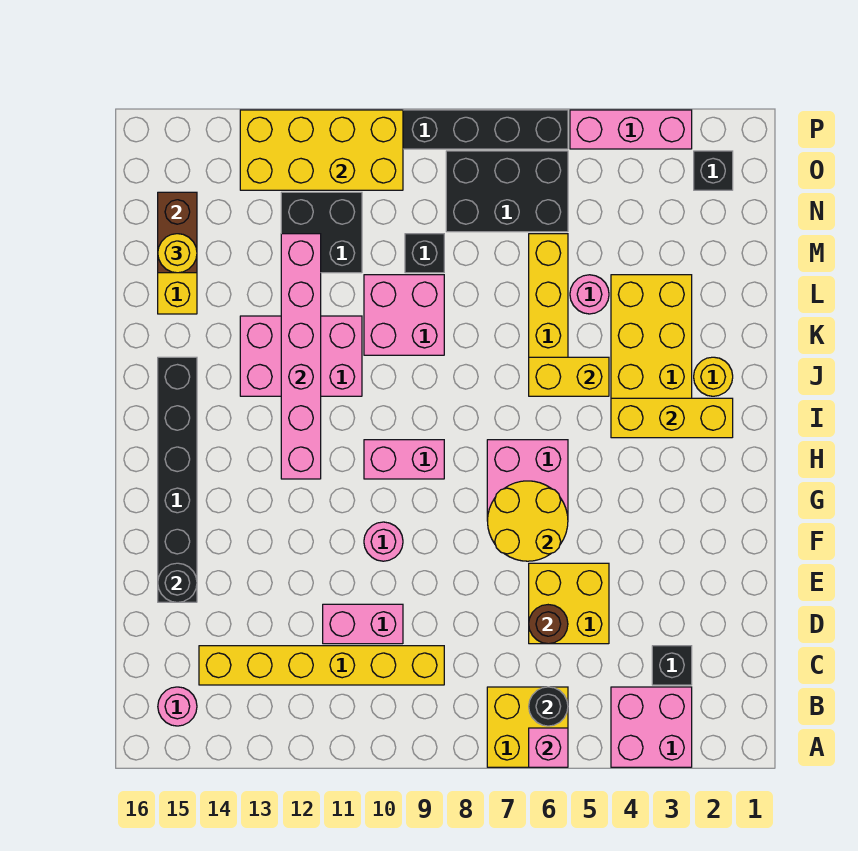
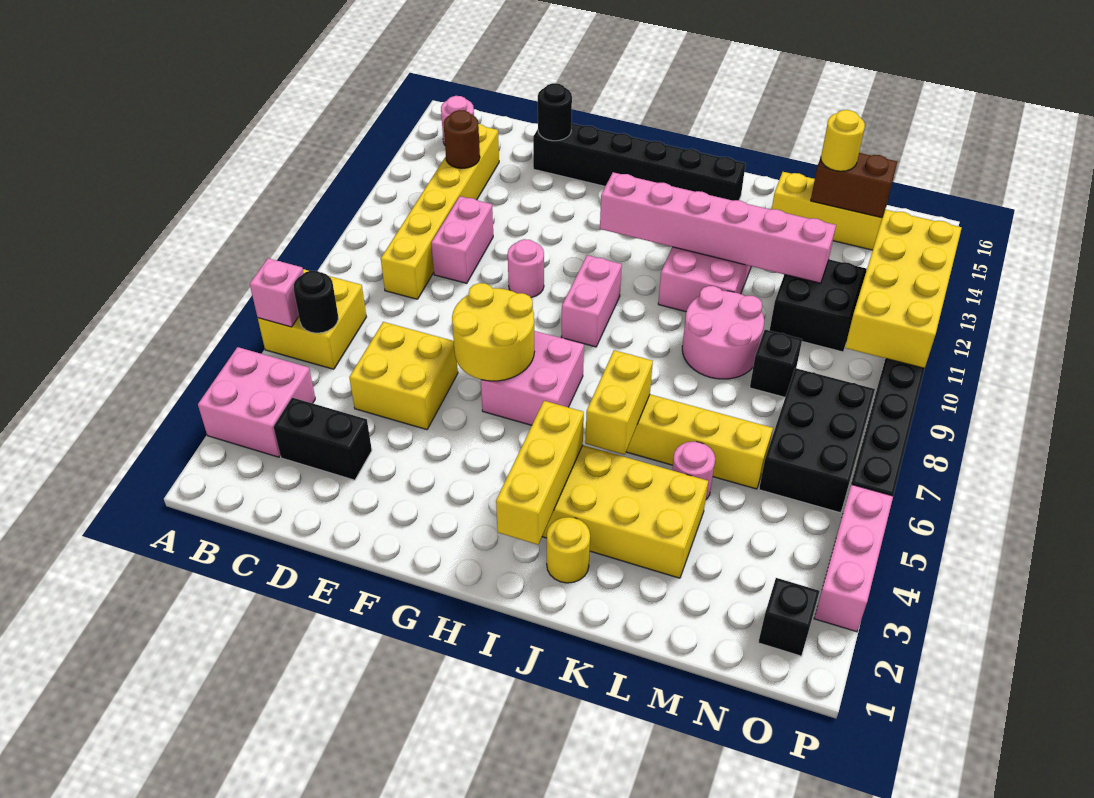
black brick C3 level 1 -> black brick C3:D3 level 1
brown round brick D6 level 2 -> brown round brick C13 level 2
pink brick K9:L10 level 1 -> pink round brick K9:L10 level 1

